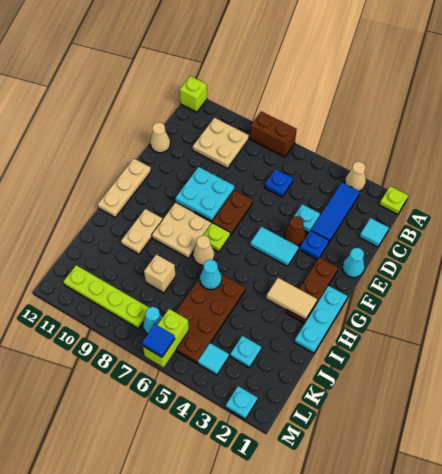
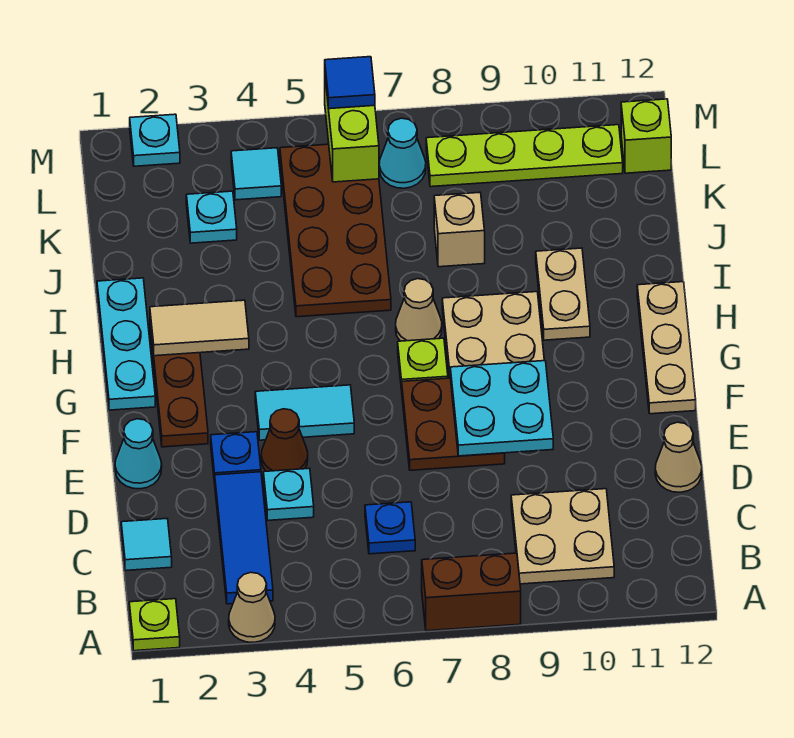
lime brick A12 level 1 -> lime brick L12 level 1
cyan cone I6 level 2 -> none

